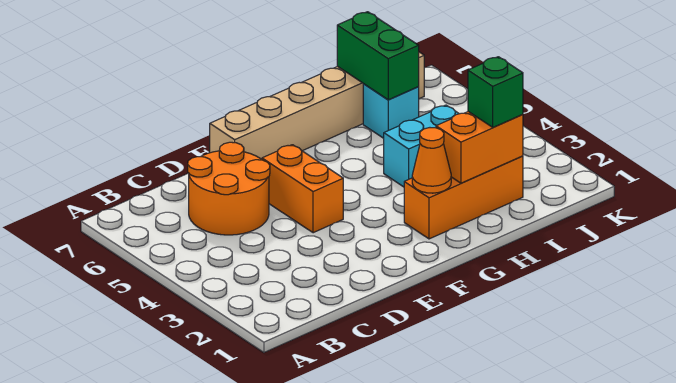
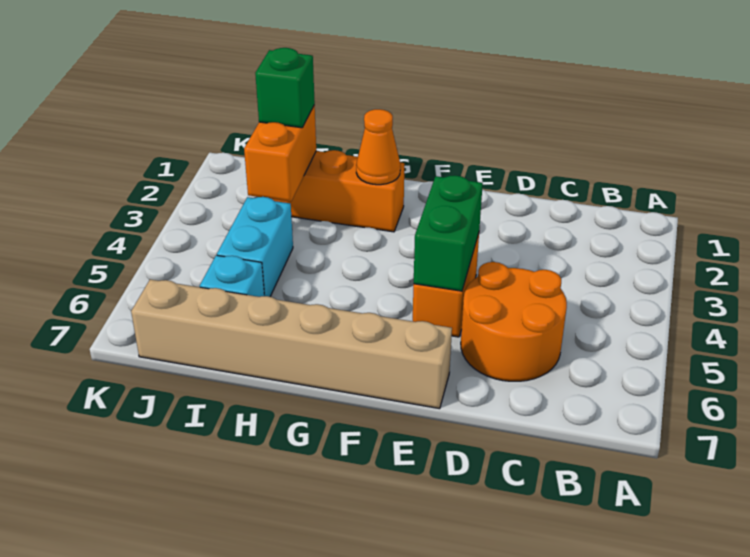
orange brick H2:I2 level 2 -> orange brick I2:I3 level 2
cyan brick H4:I4 level 1 -> cyan brick I4:I5 level 1
green brick I6:I7 level 2 -> green brick E4:E5 level 2

